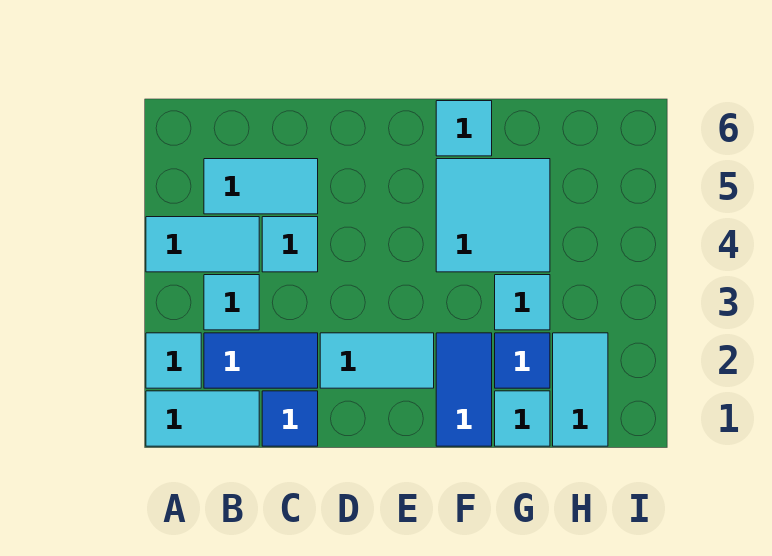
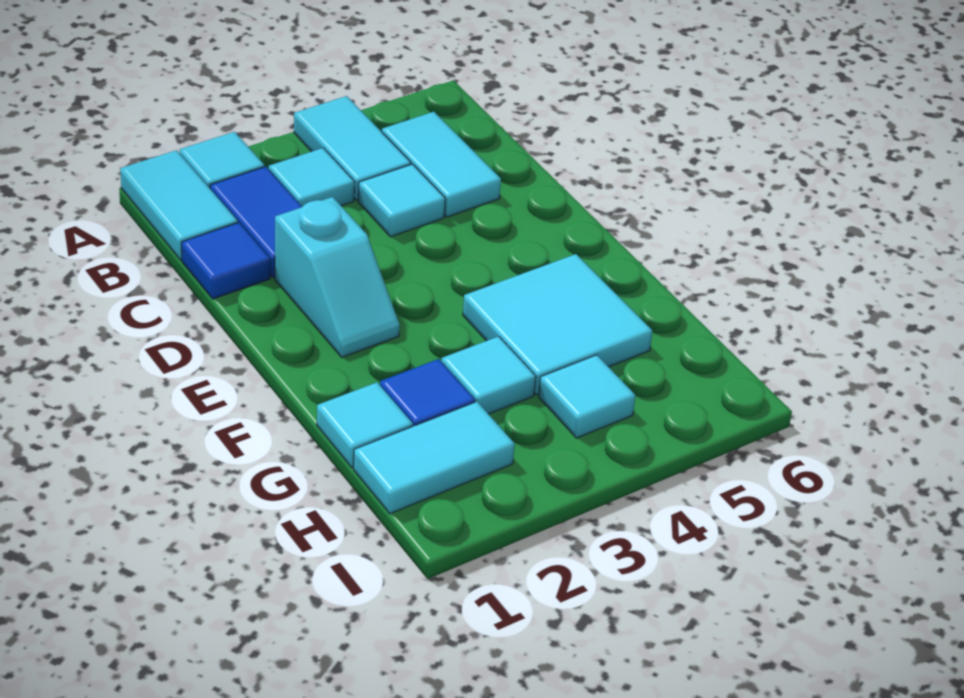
cyan tile D2:E2 level 1 -> cyan slope D2:E2 level 1 top D
blue tile F1:F2 level 1 -> none
cyan tile F6 level 1 -> cyan tile H4 level 1

